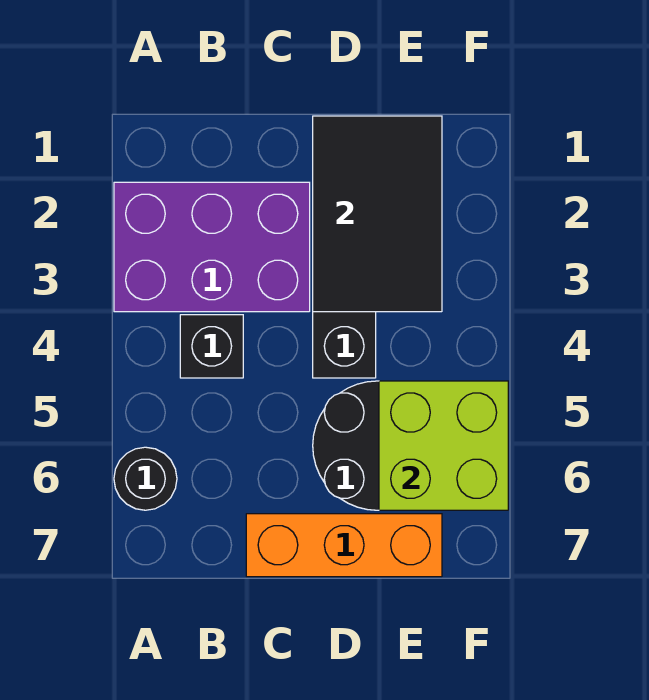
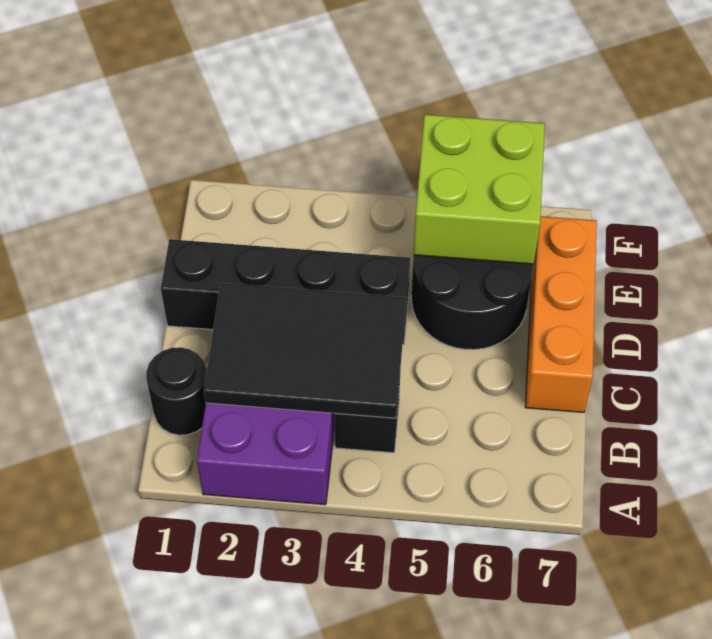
black round brick A6 level 1 -> black round brick B1 level 1
black tile D1:E3 level 2 -> black tile B2:C4 level 2

